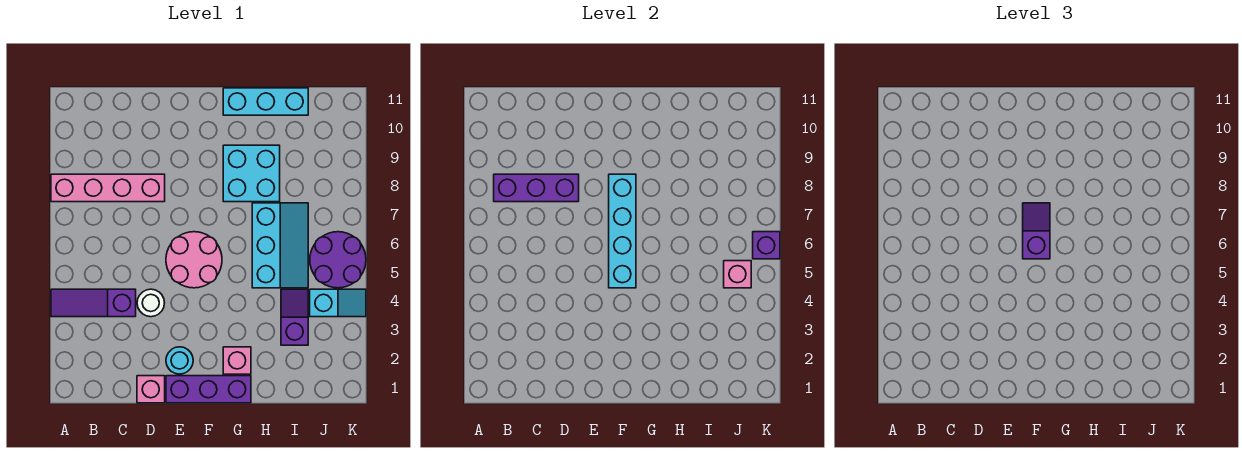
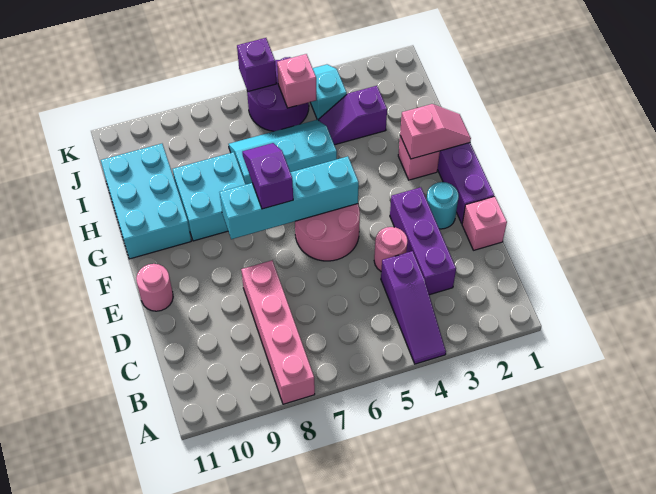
purple brick B8:D8 level 2 -> purple brick C3:E3 level 1
white round brick D4 level 1 -> pink round brick D4 level 1
none -> pink round brick E11 level 1
purple slope F6:F7 level 3 top 6 -> purple slope F7:G7 level 3 top F
none -> pink slope G1:G2 level 2 top 2
cyan brick G11:I11 level 1 -> cyan brick G10:I11 level 1

